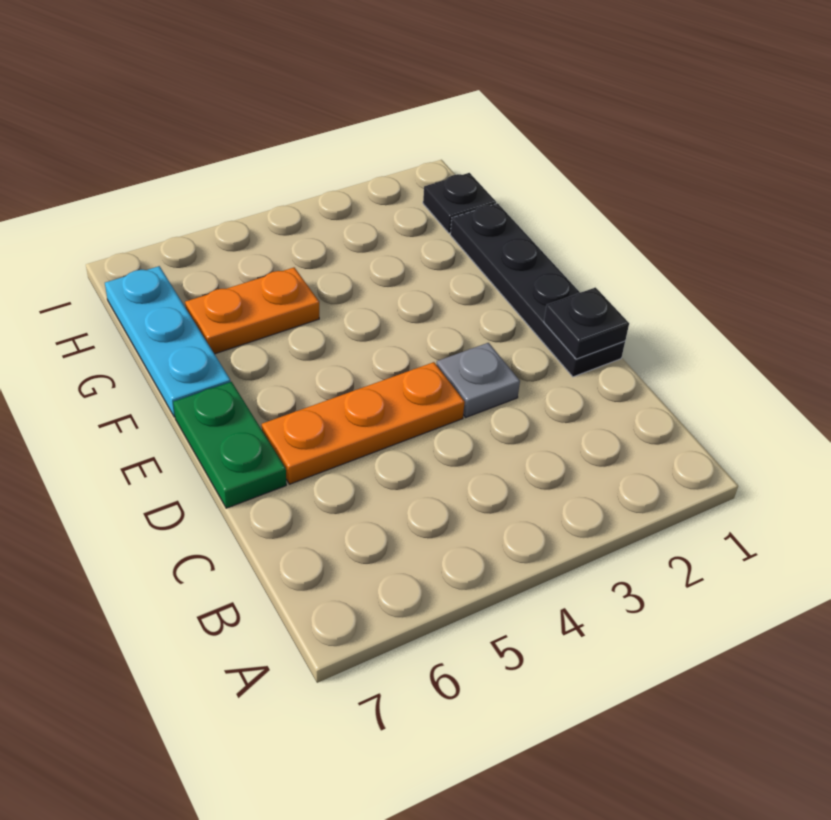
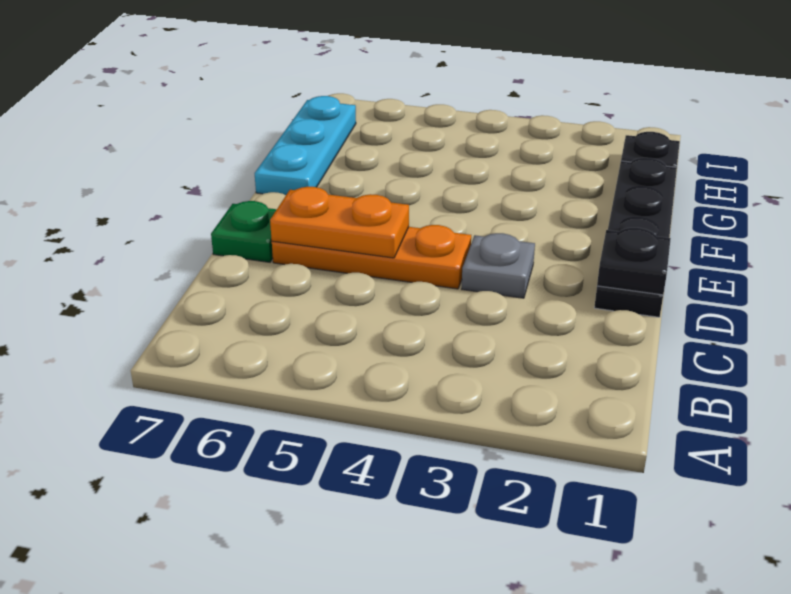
green plate D7:E7 level 1 -> green plate D7 level 1
orange plate G5:G6 level 1 -> orange plate D5:D6 level 2

